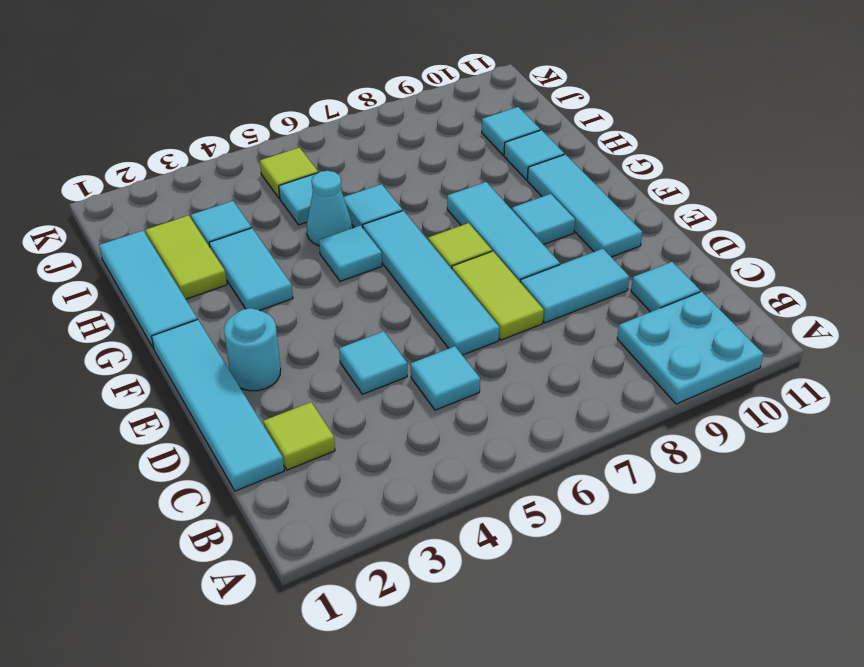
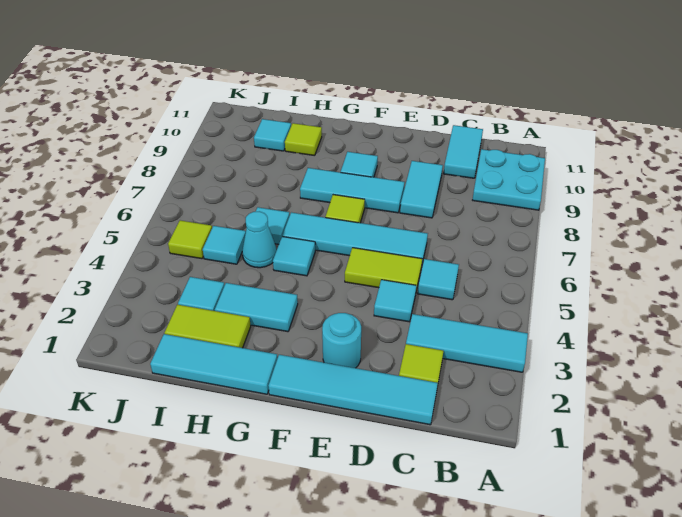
cyan tile C10 level 1 -> cyan tile C10:C11 level 1
lime tile D7:E7 level 1 -> lime tile D5:E5 level 1
cyan tile E10:G10 level 1 -> cyan tile A3:C3 level 1
cyan tile H10 level 1 -> lime tile H10 level 1

